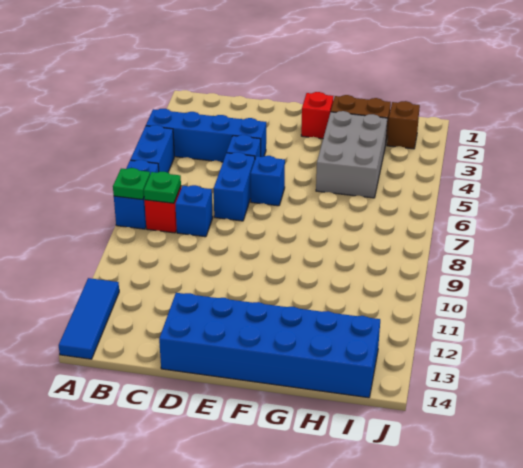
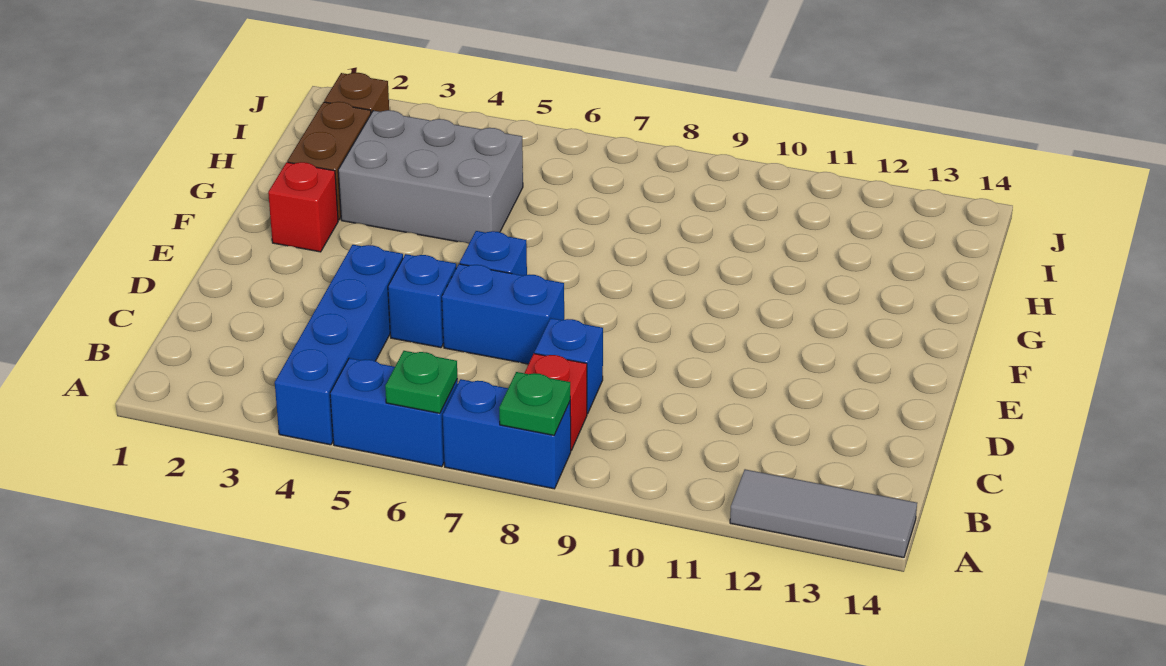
blue tile A12:A14 level 1 -> grey tile A12:A14 level 1
green plate B8 level 2 -> green plate A6 level 2
blue brick D13:I14 level 1 -> none

